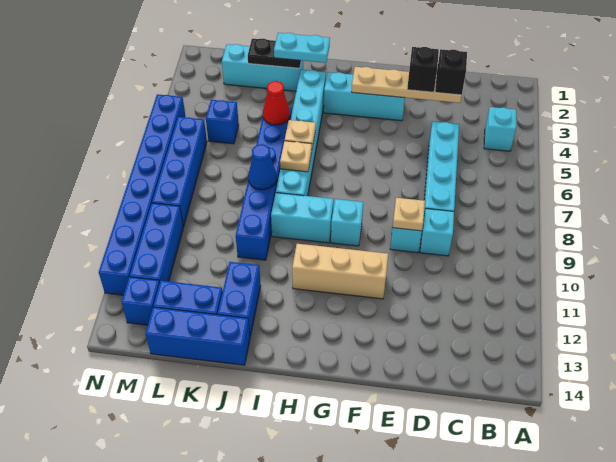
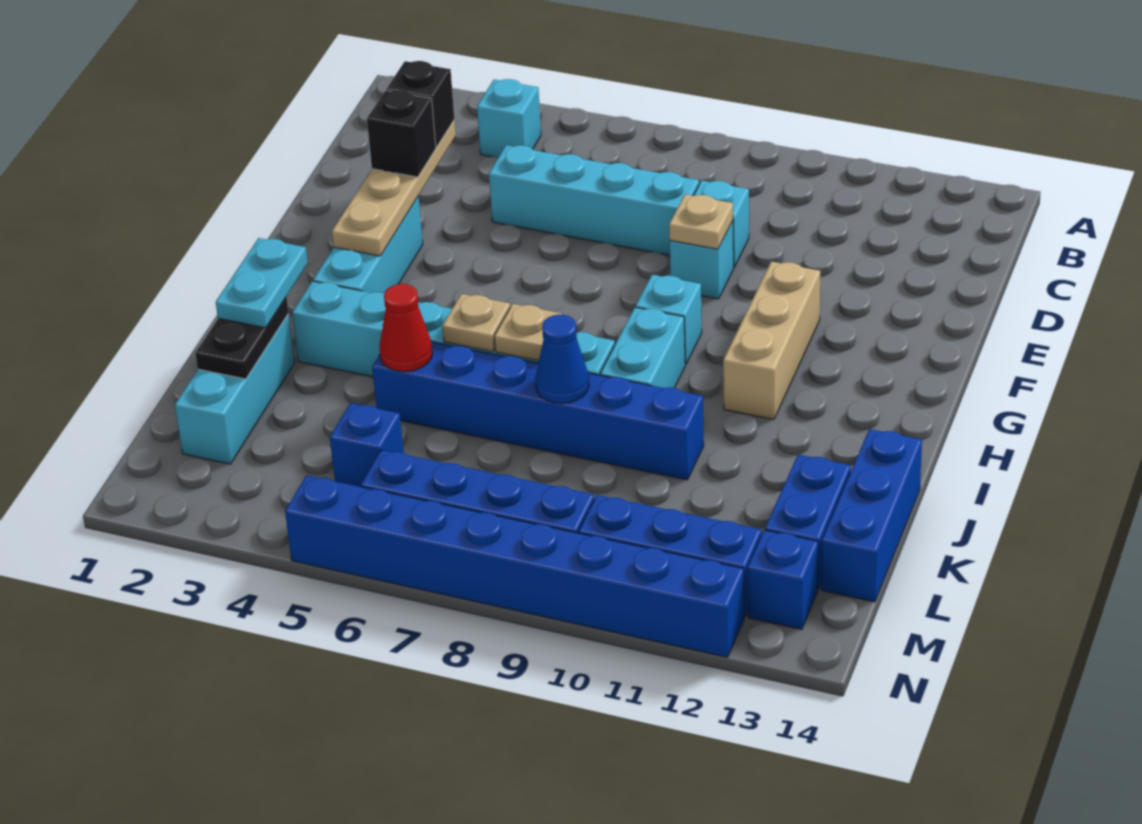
blue brick J12:J13 level 1 -> none

